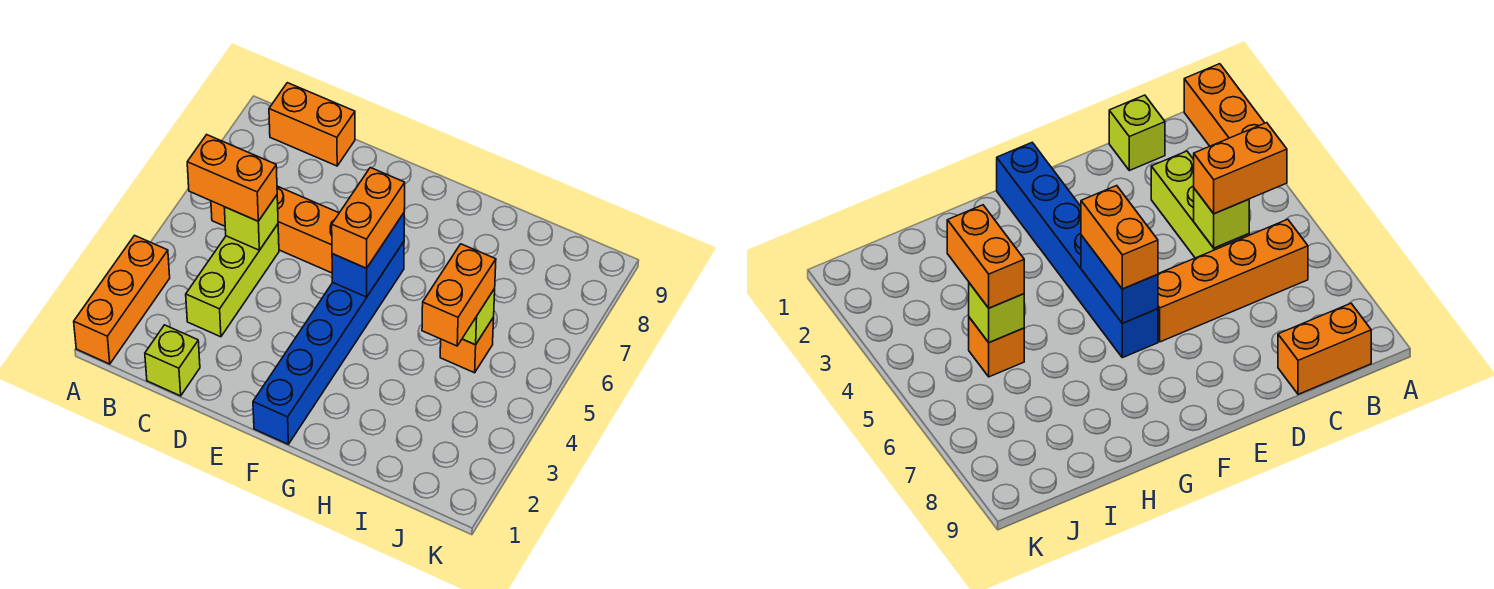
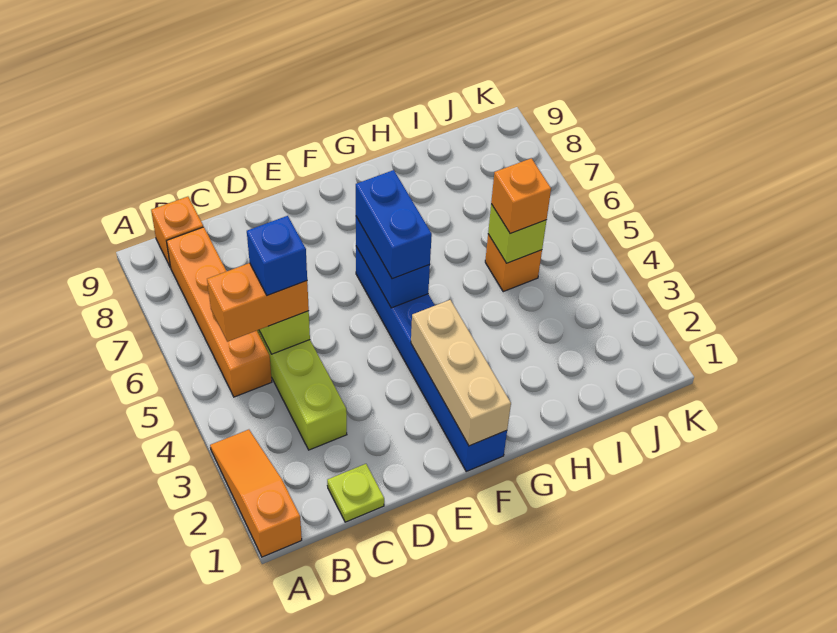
orange brick A1:A3 level 1 -> orange slope A1:A3 level 1 top 1
orange brick B6:E6 level 1 -> orange brick B5:B8 level 1
orange brick B9:C9 level 1 -> orange brick B9 level 1
lime brick C1 level 1 -> lime plate C1 level 1
none -> blue brick C5 level 4
none -> tan brick F1:F3 level 2
orange brick F5:F6 level 3 -> blue brick F5:F6 level 3
orange brick I4:I5 level 3 -> orange brick I5 level 3

